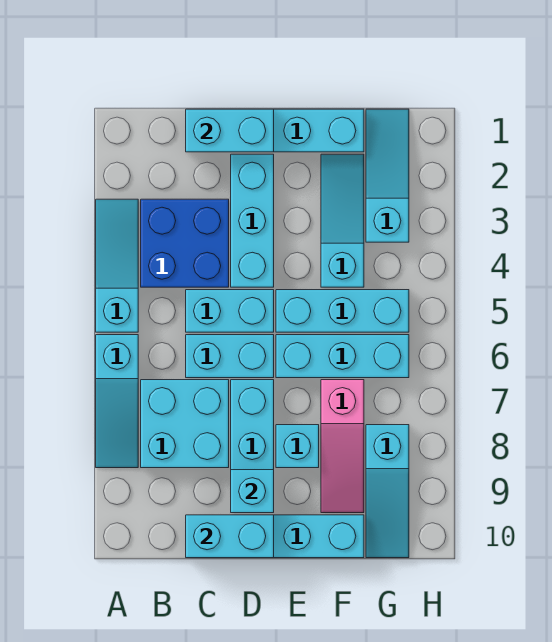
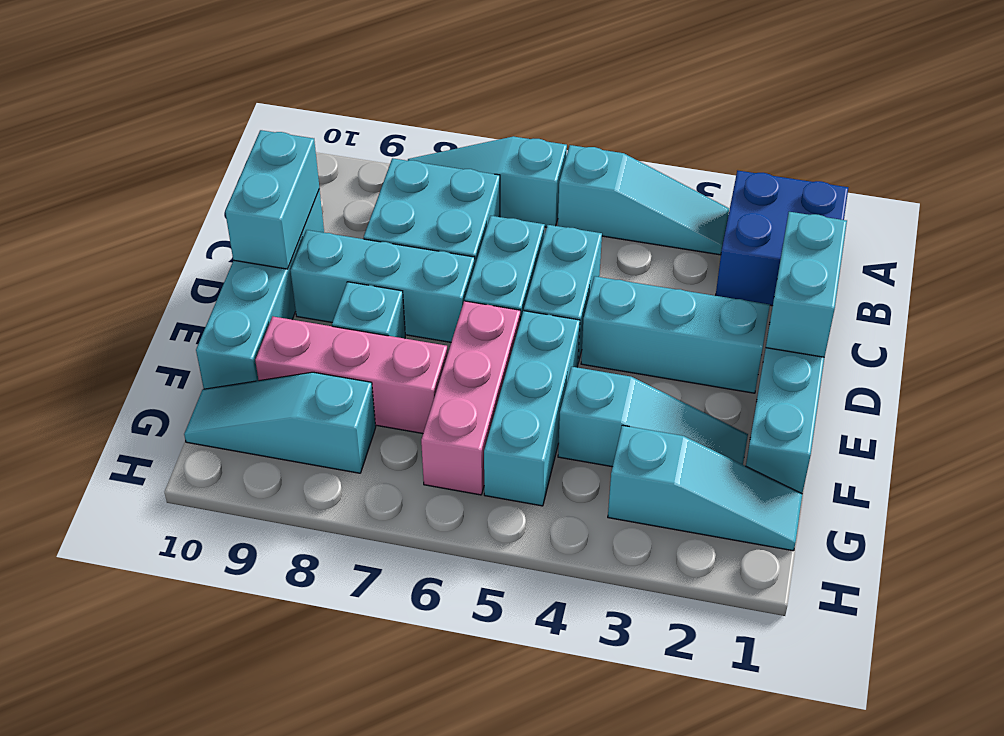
blue brick B3:C4 level 1 -> blue brick A1:B2 level 1
cyan brick D9 level 2 -> none
cyan brick E6:G6 level 1 -> pink brick E6:G6 level 1
pink slope F7:F9 level 1 top 7 -> pink brick F7:F9 level 1

